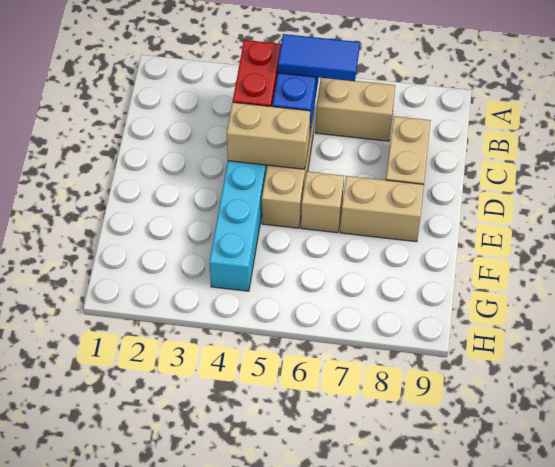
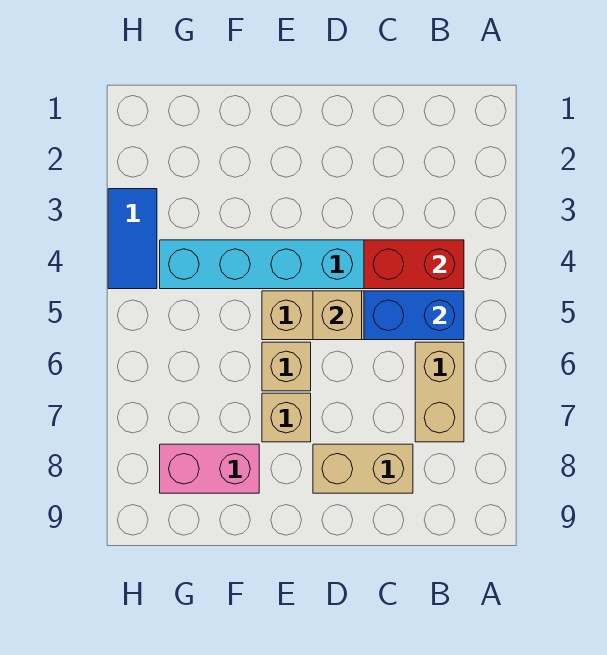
blue tile B5:B6 level 3 -> blue tile H3:H4 level 1
tan brick D4:D5 level 2 -> tan brick D5 level 2
tan brick E7:E8 level 1 -> tan brick E7 level 1
none -> pink brick F8:G8 level 1

